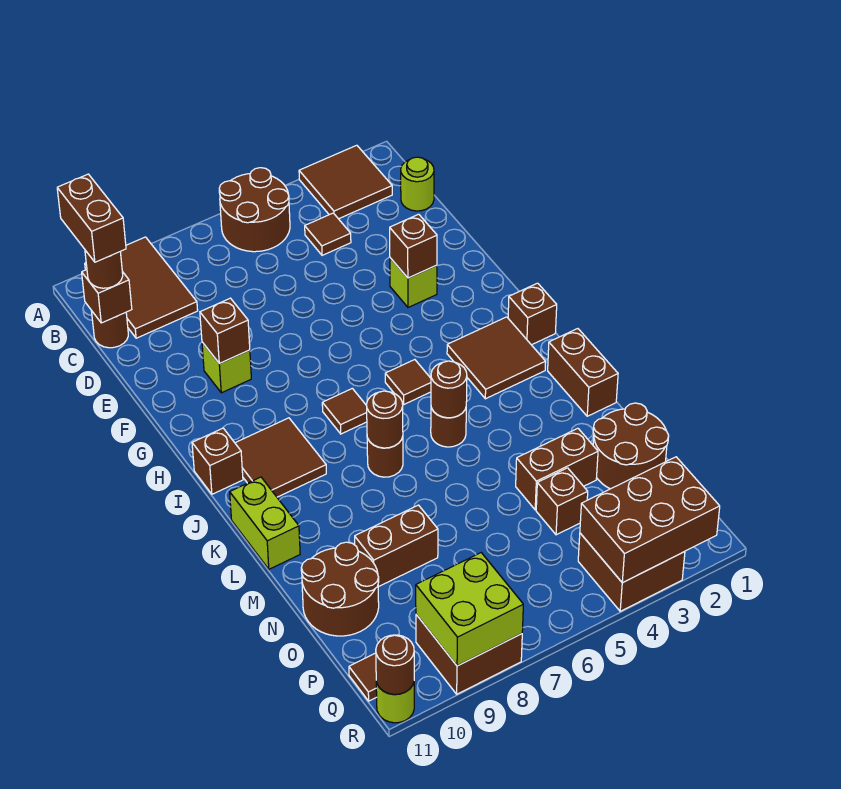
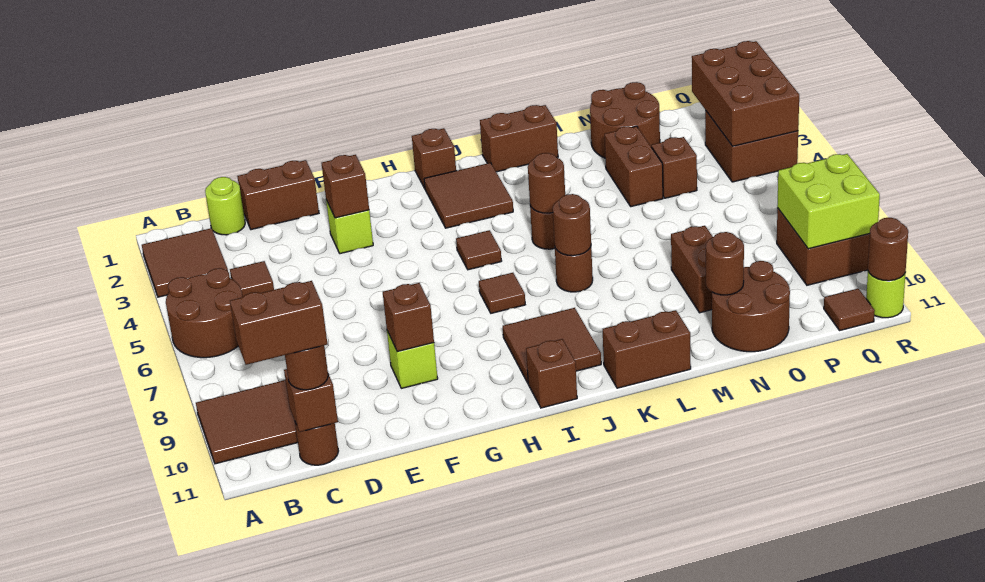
none -> brown brick D1:E1 level 1
lime brick K11:L11 level 1 -> brown brick K11:L11 level 1
none -> brown round brick N10 level 2

